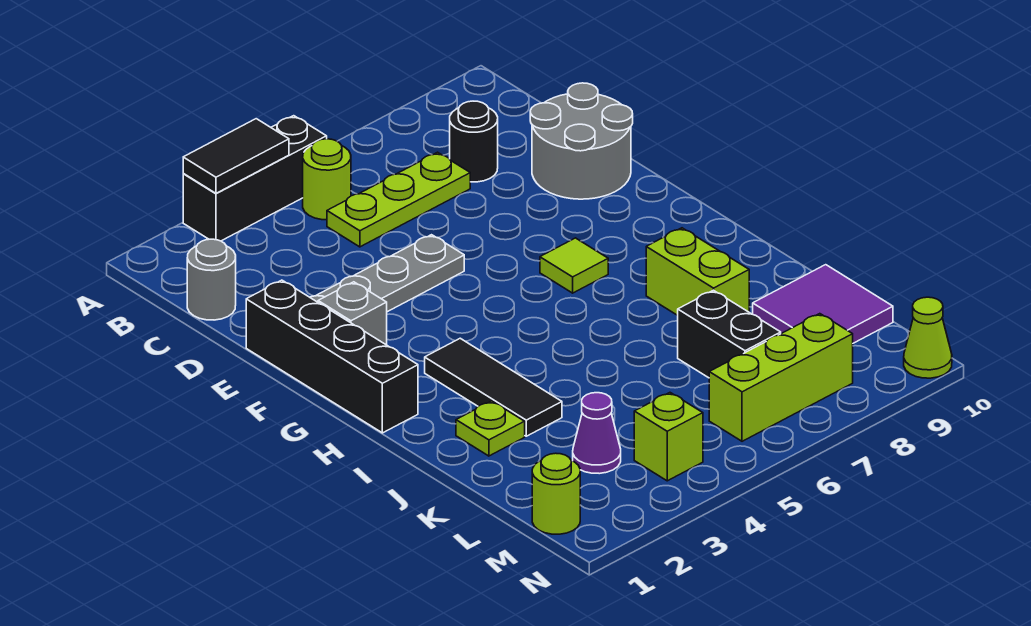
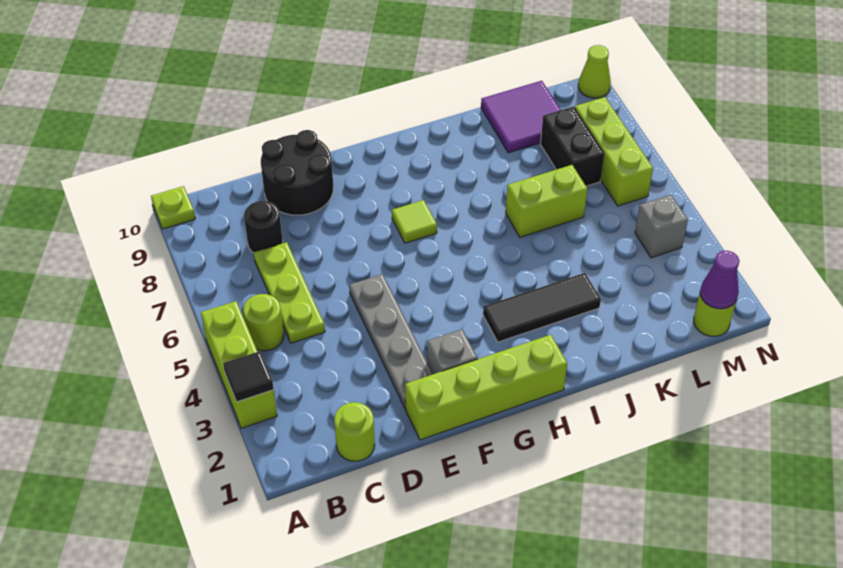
black brick A3:A5 level 1 -> lime brick A3:A5 level 1
black tile A3:A4 level 2 -> black tile A3 level 2
grey round brick C1 level 1 -> lime round brick C1 level 1
grey round brick D9:E10 level 1 -> black round brick D9:E10 level 1
black brick E1:H1 level 1 -> lime brick E1:H1 level 1
lime brick I8:J8 level 1 -> lime brick J6:K6 level 1
lime plate J2 level 1 -> lime plate A10 level 1
black brick K7:L7 level 1 -> black brick L7:L8 level 1
purple cone L3 level 1 -> purple cone M1 level 2
lime brick M4 level 1 -> grey brick M4 level 1

